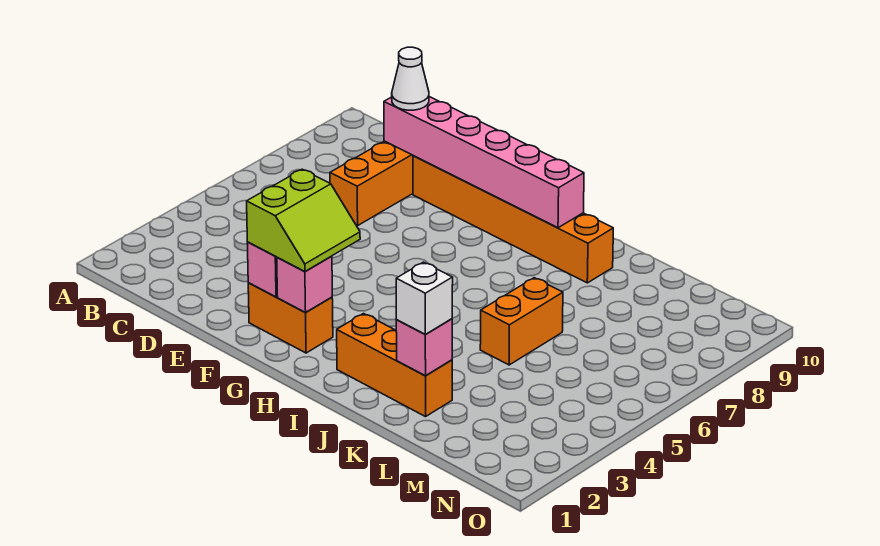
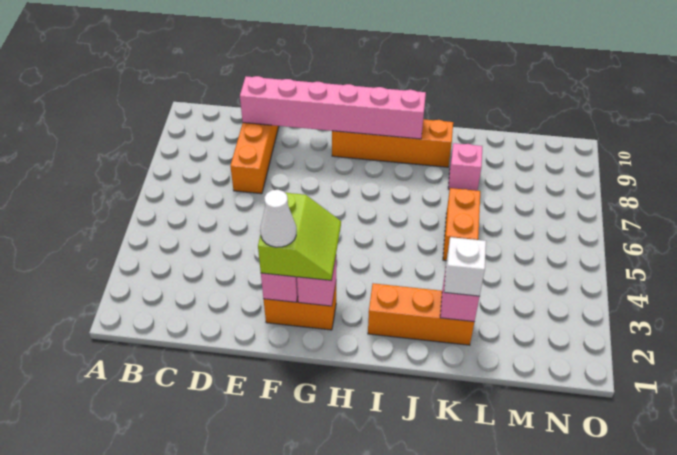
white cone D9 level 3 -> white cone F2 level 4
orange brick E9:J9 level 1 -> orange brick G9:J9 level 1
none -> pink brick K8 level 1

